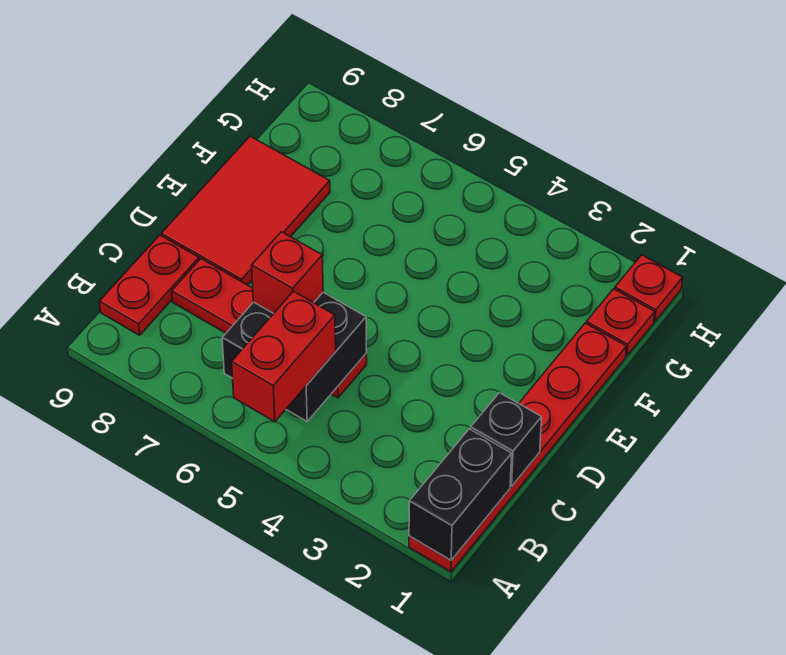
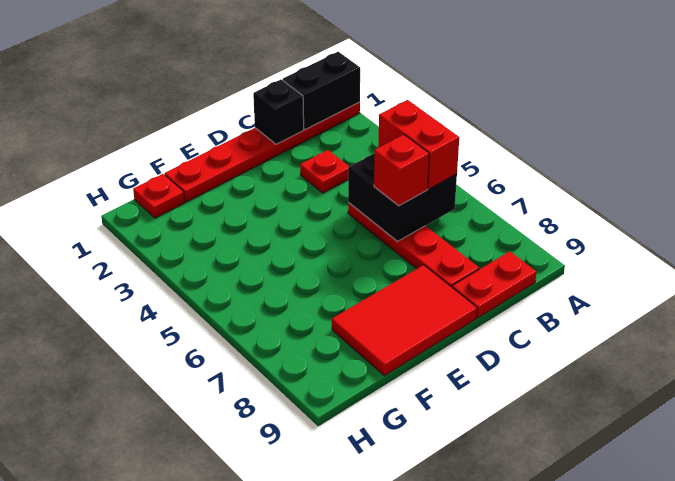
red brick A5:B5 level 3 -> red brick B5:B6 level 3
red plate H1 level 1 -> red plate C3 level 1

